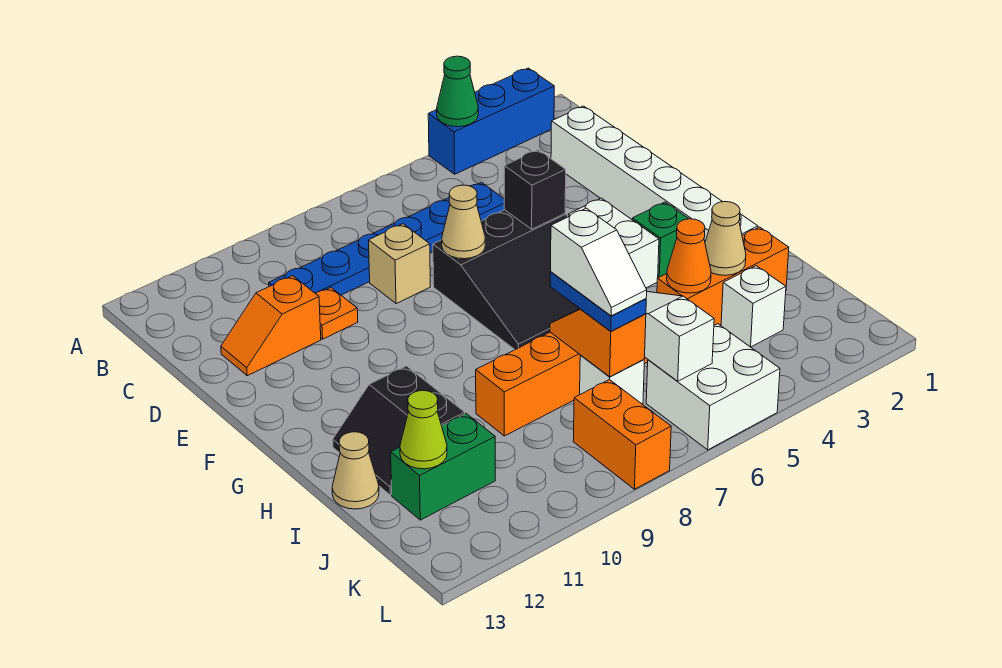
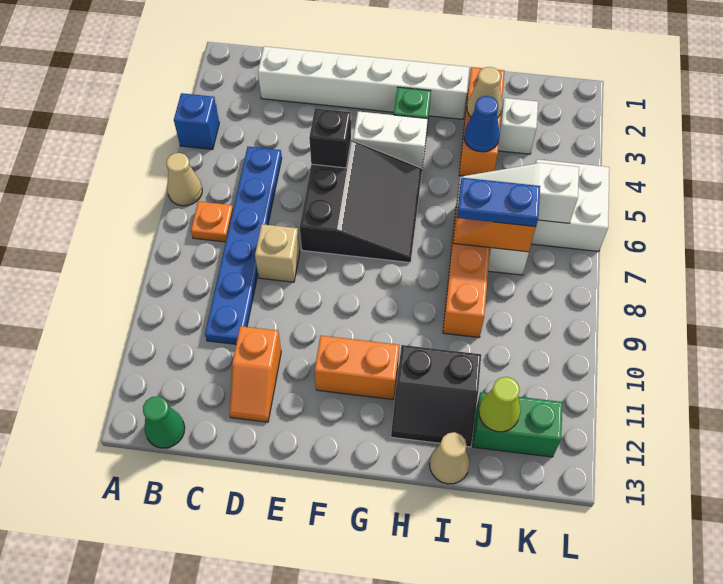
blue brick A2:A4 level 1 -> blue brick A4 level 1
green cone A4 level 2 -> green cone B13 level 1
orange plate D10 level 1 -> orange plate B7 level 1
tan cone E7 level 2 -> tan cone A6 level 1
orange cone I4 level 2 -> blue cone I4 level 2
white slope I7:J7 level 4 top I -> none
green brick J11:J12 level 1 -> green brick J12:K12 level 1
orange brick K8:L8 level 1 -> orange brick F11:G11 level 1

